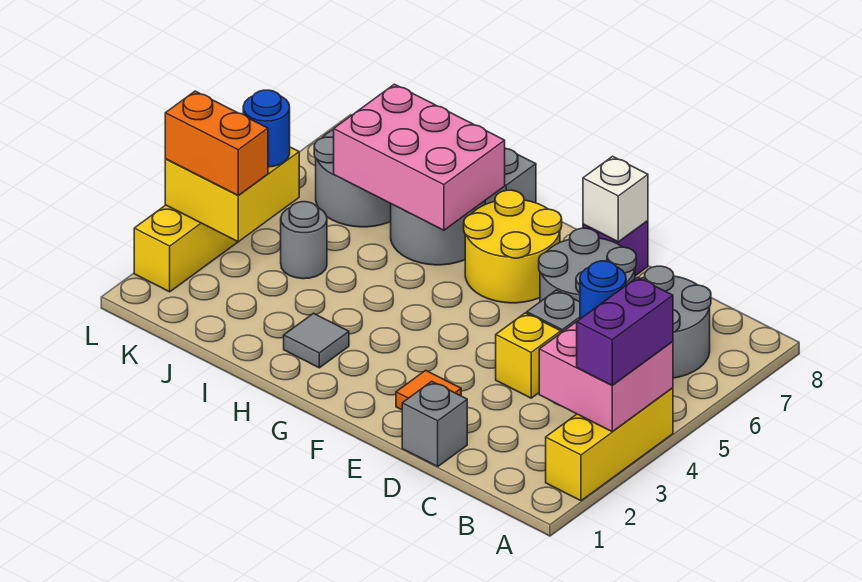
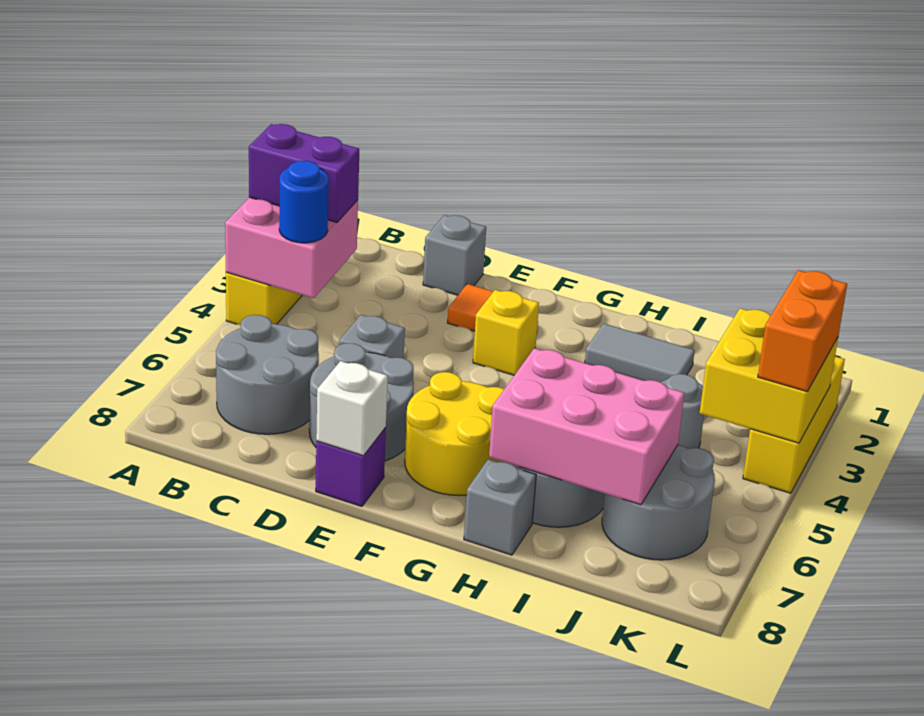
purple brick A3:A4 level 3 -> purple brick A3:B3 level 3
yellow brick D4 level 1 -> yellow brick F3 level 1
grey tile H2 level 1 -> grey tile H2:I2 level 1
orange brick K3:L3 level 3 -> orange brick L3:L4 level 3
blue round brick K4 level 3 -> none

